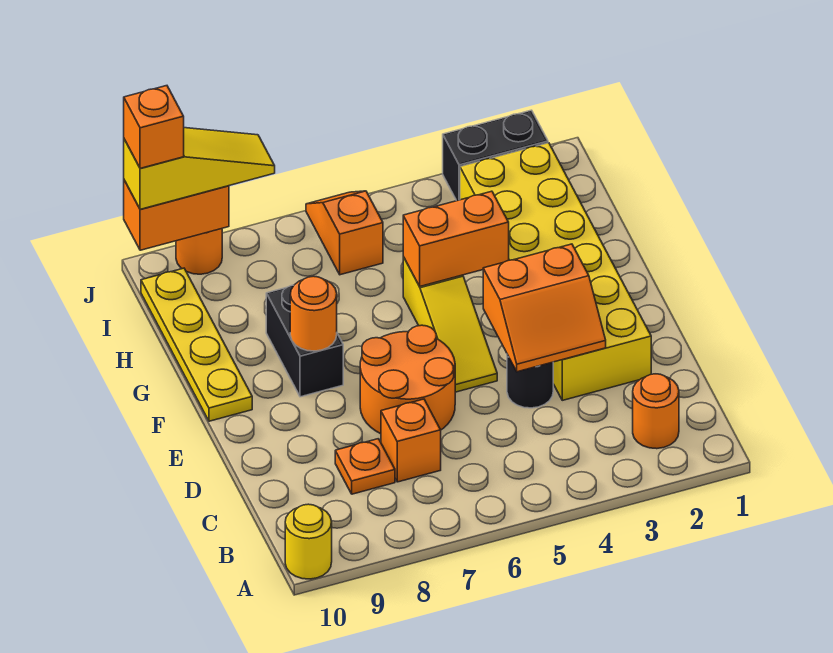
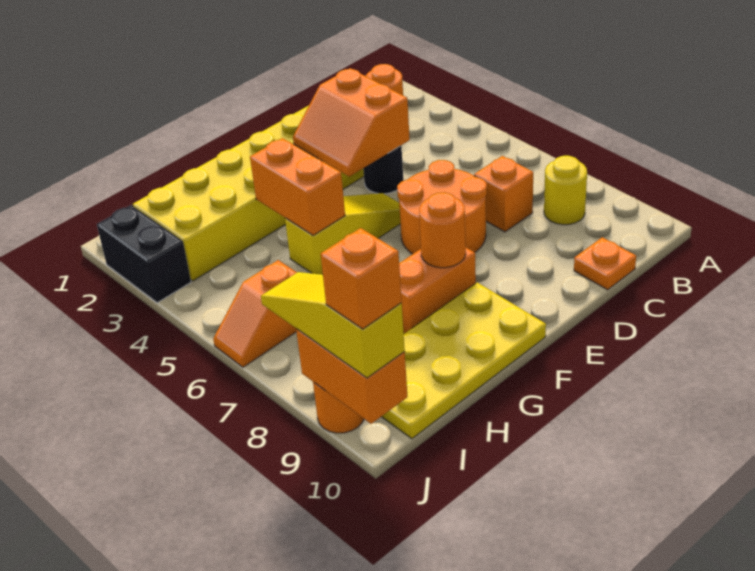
yellow round brick A10 level 1 -> yellow round brick B8 level 1
orange plate C8 level 1 -> orange plate C10 level 1
orange slope D3:E4 level 2 top E -> orange slope D3:E4 level 2 top D
black brick F8:G8 level 1 -> orange brick F8:G8 level 1
yellow plate F10:I10 level 1 -> yellow plate F9:I10 level 1

